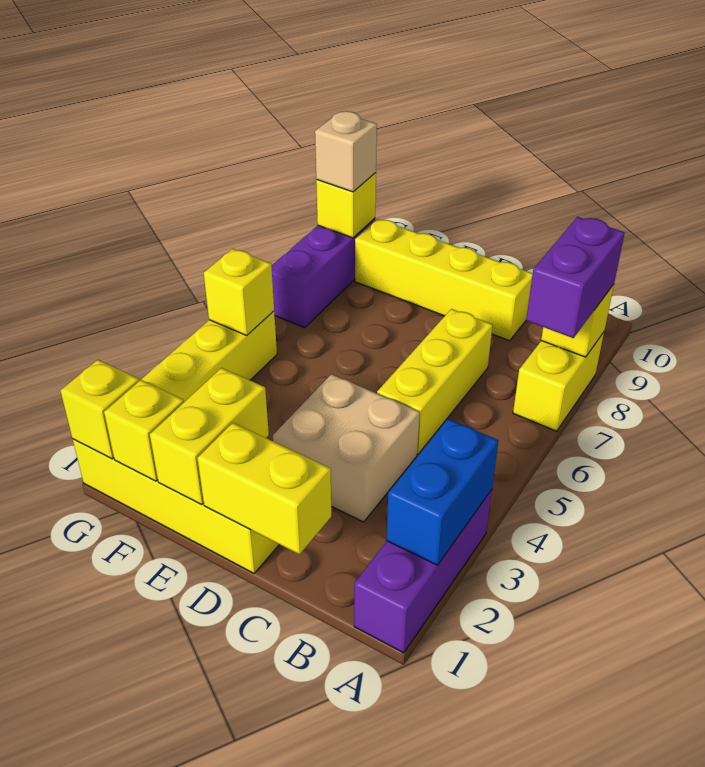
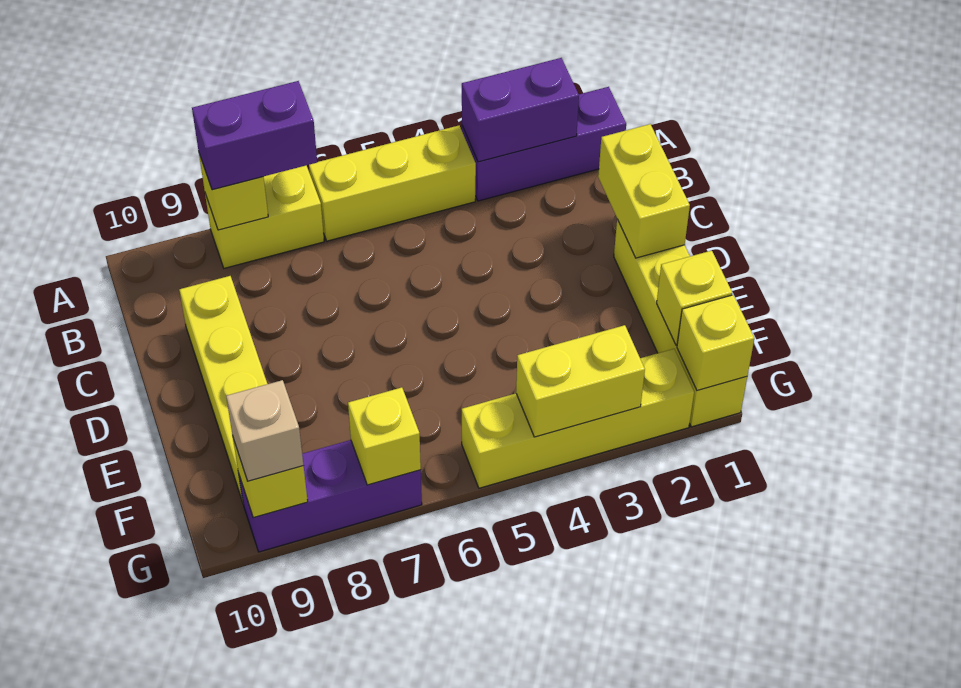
blue brick A2:A3 level 2 -> purple brick A2:A3 level 2
tan brick C3:D4 level 1 -> none
yellow brick C5:C7 level 1 -> yellow brick A4:A6 level 1
yellow brick E1:E2 level 2 -> yellow brick G3:G4 level 2
yellow brick G5 level 2 -> yellow brick G7 level 2

